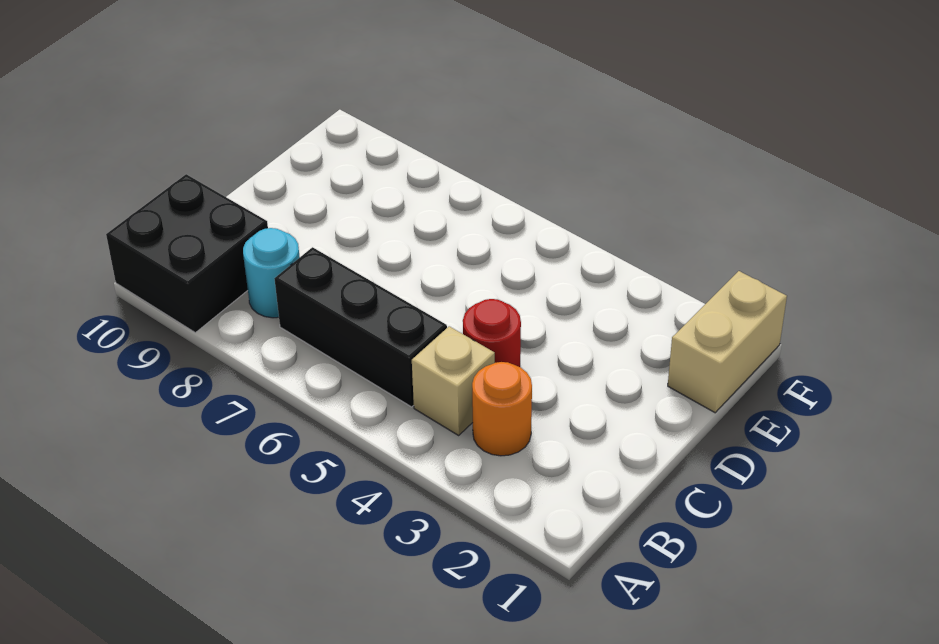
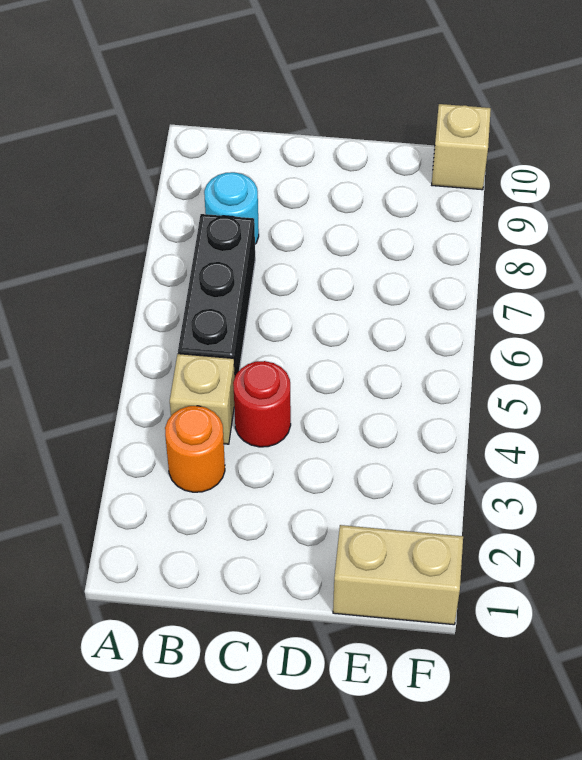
black brick A9:B10 level 1 -> none
none -> tan brick F10 level 1

